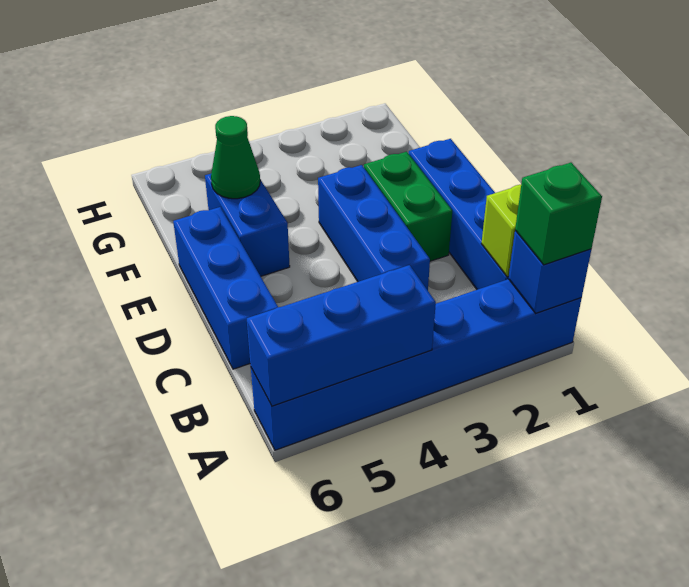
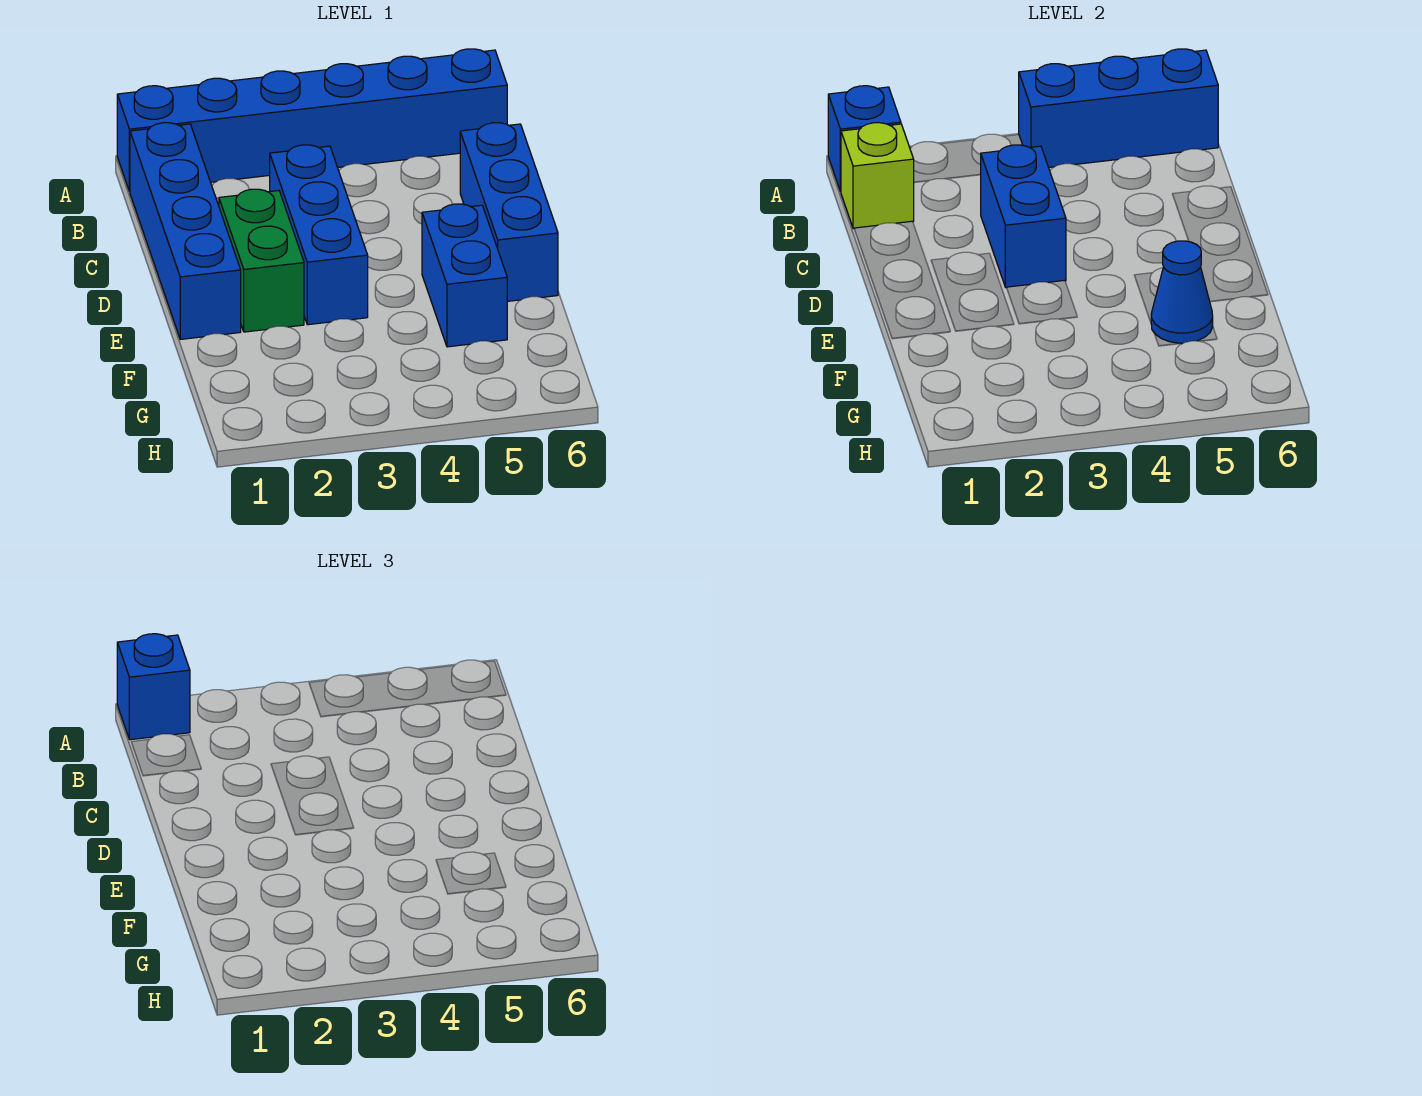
green brick A1 level 3 -> blue brick A1 level 3
none -> blue brick C3:D3 level 2
green cone F5 level 2 -> blue cone F5 level 2

